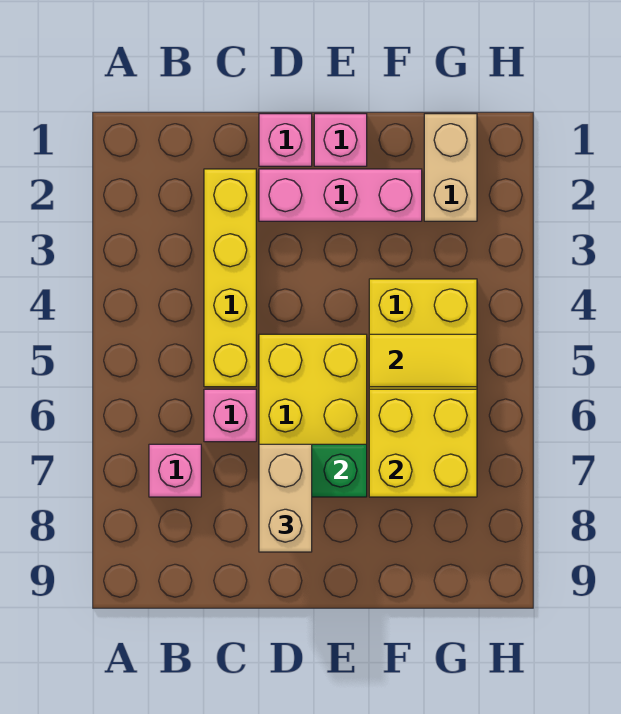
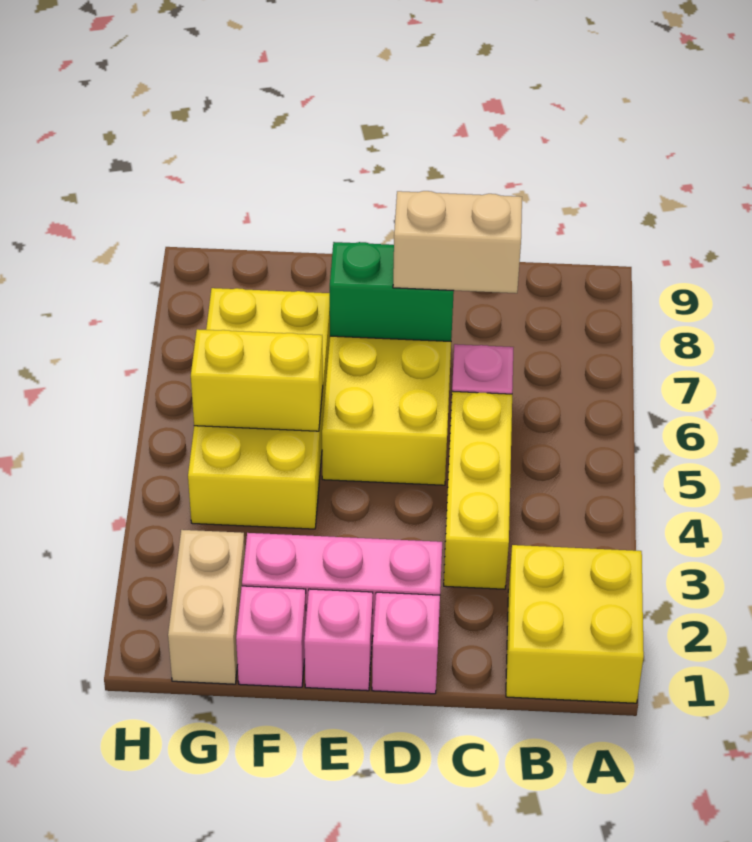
pink brick B7 level 1 -> pink brick F1 level 1
yellow brick C2:C5 level 1 -> yellow brick C3:C5 level 1
tan brick D7:D8 level 3 -> tan brick C7:D7 level 3
yellow tile F5:G5 level 2 -> yellow brick F5:G5 level 2
yellow brick F6:G7 level 2 -> yellow brick A1:B2 level 1

